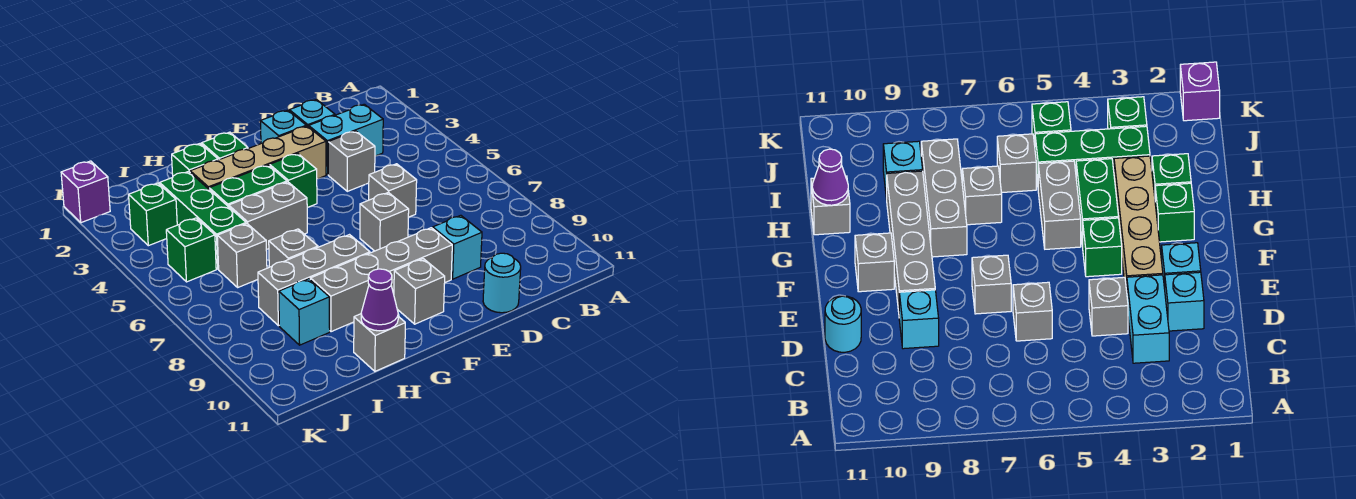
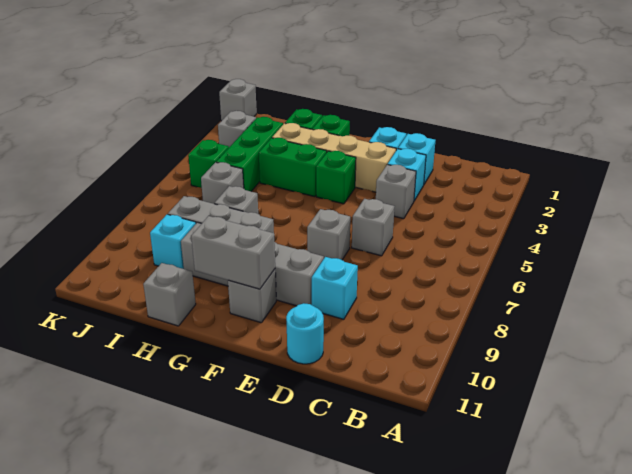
cyan brick C3:D3 level 1 -> cyan brick D3 level 1
grey brick G5:H5 level 1 -> grey brick F10:G10 level 2
purple cone H11 level 2 -> none
green brick J3 level 1 -> grey brick J3 level 1
purple brick K1 level 1 -> grey brick K1 level 1

